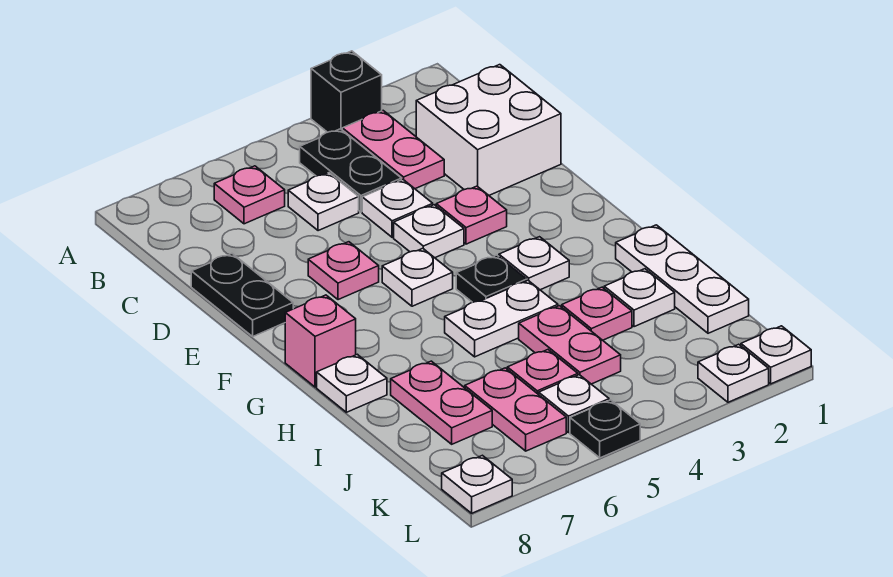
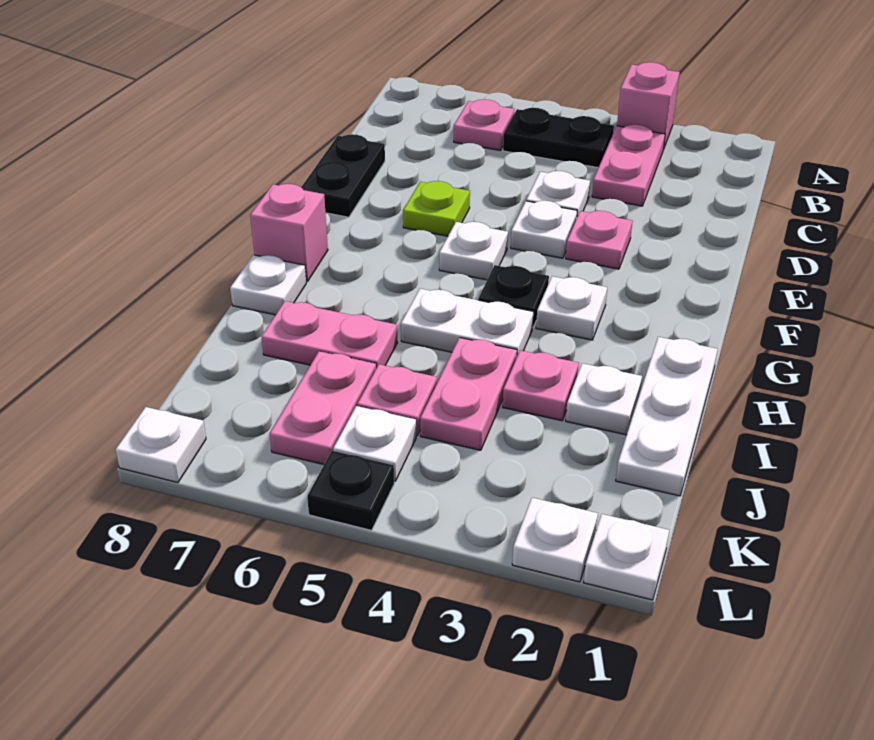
black brick A3 level 1 -> pink brick A3 level 1
black plate B4:C4 level 1 -> black plate B4:B5 level 1
white brick C1:D2 level 1 -> none
white plate C5 level 1 -> none
pink plate E6 level 1 -> lime plate E6 level 1
pink plate I7:J7 level 1 -> pink plate I6:I7 level 1

